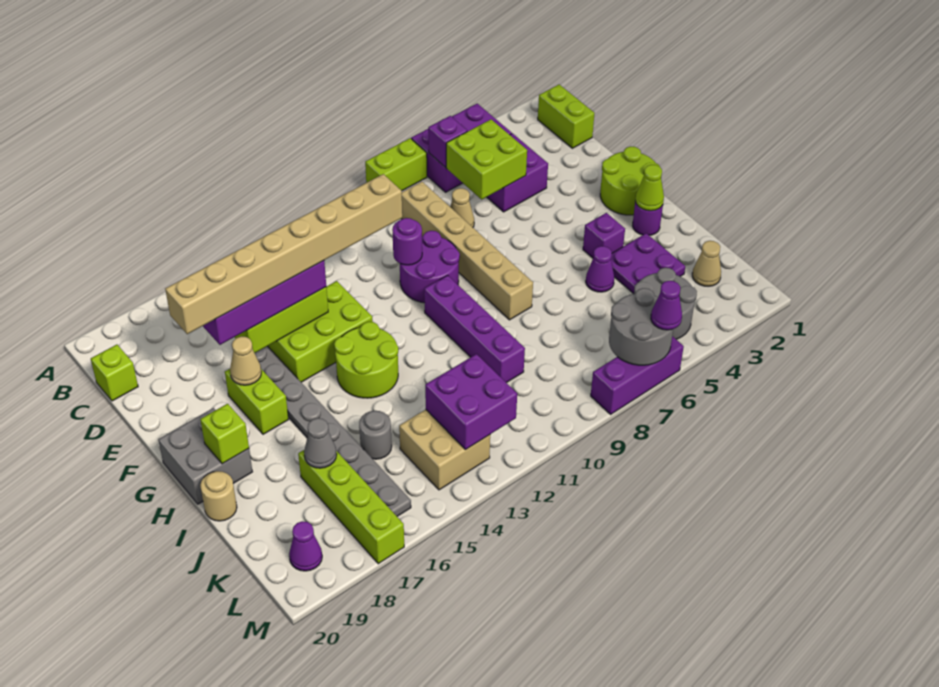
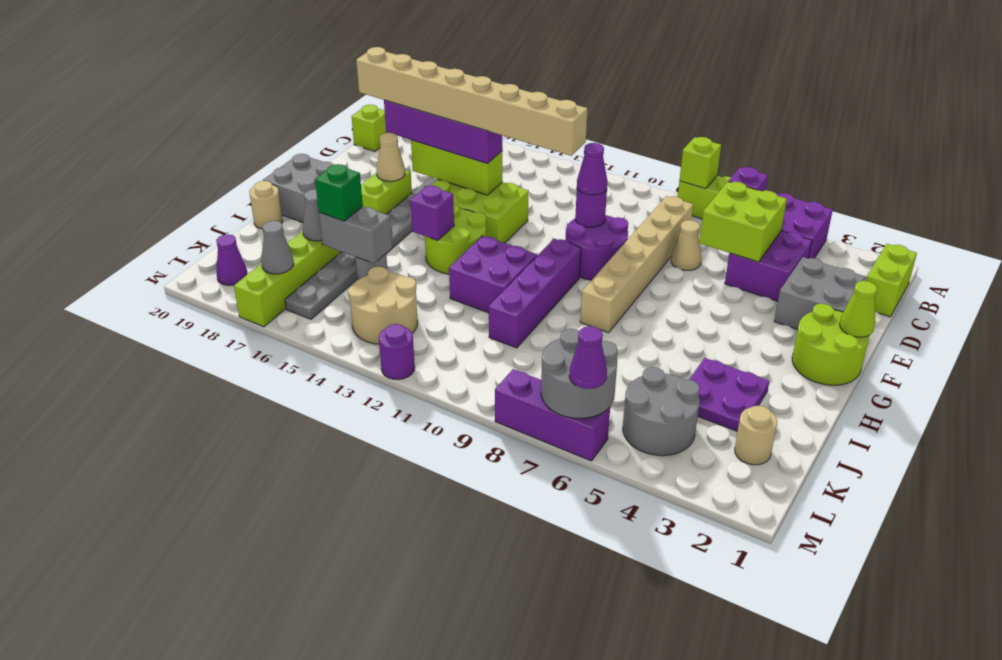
none -> grey brick D2:E3 level 1
purple round brick H2 level 1 -> purple round brick M12 level 1
lime cone H2 level 2 -> lime cone F1 level 2
purple brick H4 level 1 -> purple brick H14 level 2
lime brick H19 level 2 -> lime brick A8 level 2
purple cone I5 level 1 -> purple cone E10 level 3
none -> grey brick J15:J16 level 2
none -> green brick J16 level 3
tan cone K2 level 1 -> tan round brick K2 level 1
purple brick K12:L13 level 2 -> purple brick H11:I12 level 1
tan brick K13:L14 level 1 -> tan round brick K13:L14 level 1
none -> grey cone L17 level 2

